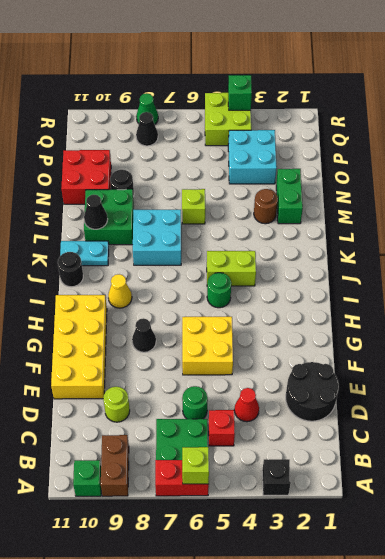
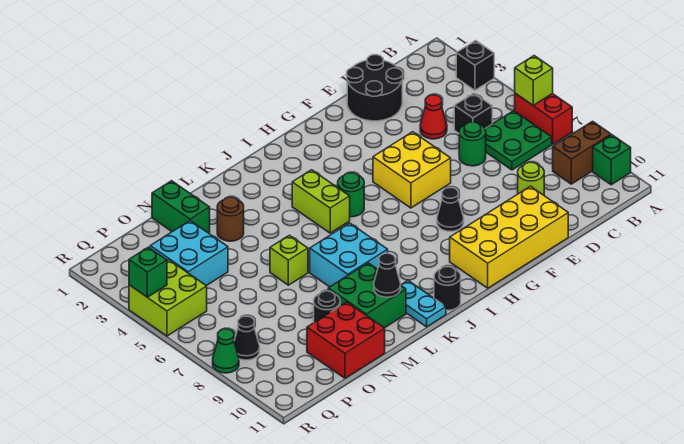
red brick C5 level 1 -> black brick C5 level 1
yellow cone I9 level 1 -> none
green brick M2:N2 level 1 -> green brick N1:N2 level 1

